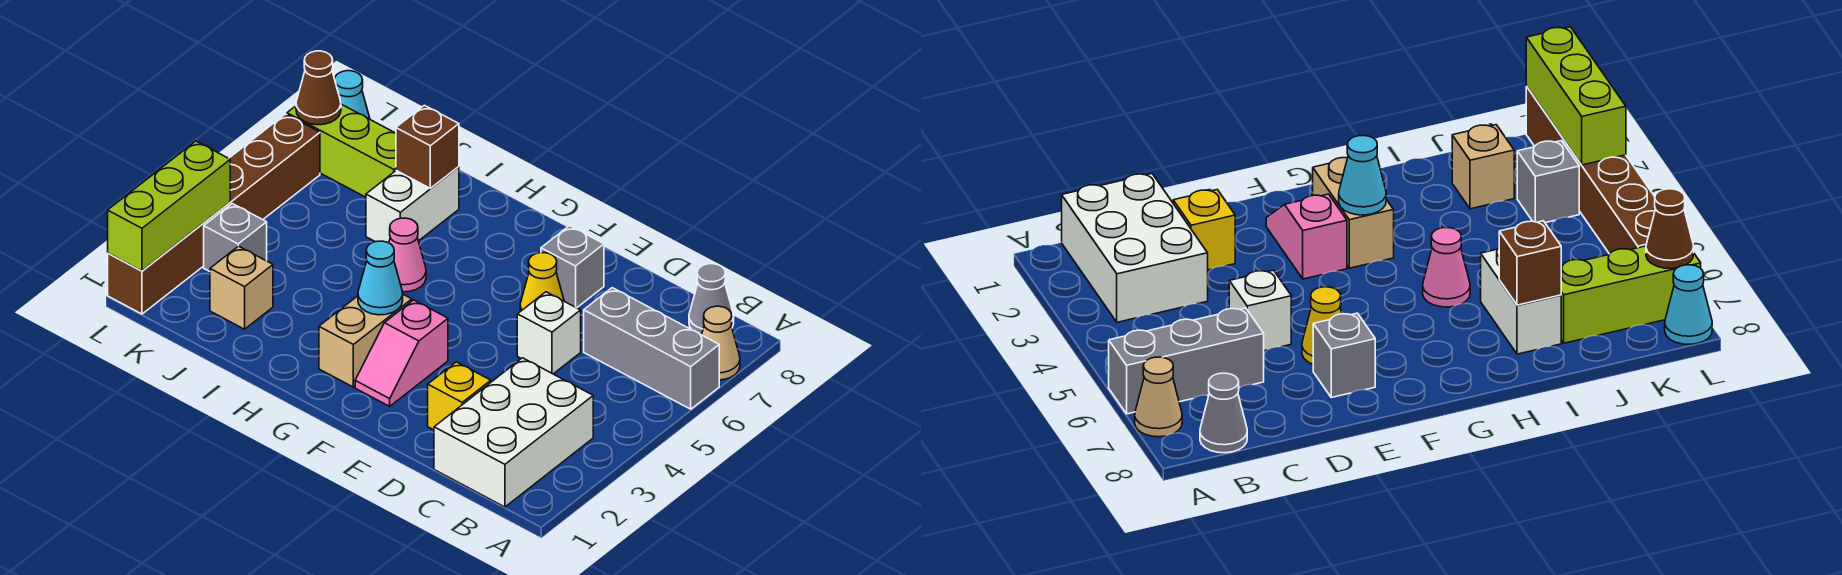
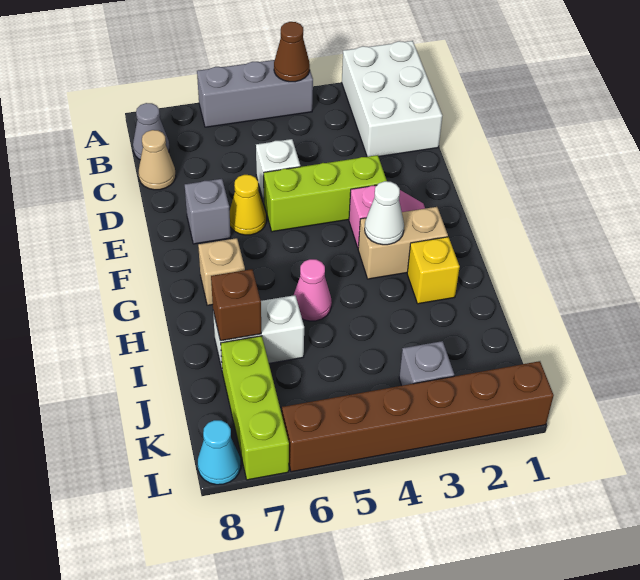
grey brick A6:C6 level 1 -> grey brick A4:A6 level 1
tan cone A7 level 1 -> tan cone C8 level 1
white brick B1:C3 level 1 -> white brick A1:C2 level 1
yellow brick D2 level 1 -> yellow brick H2 level 1
cyan cone G3 level 2 -> white cone G3 level 2
tan brick J2 level 1 -> tan brick G7 level 1
lime brick L1:L3 level 2 -> lime brick E3:E5 level 1
brown cone L7 level 2 -> brown cone A4 level 2

